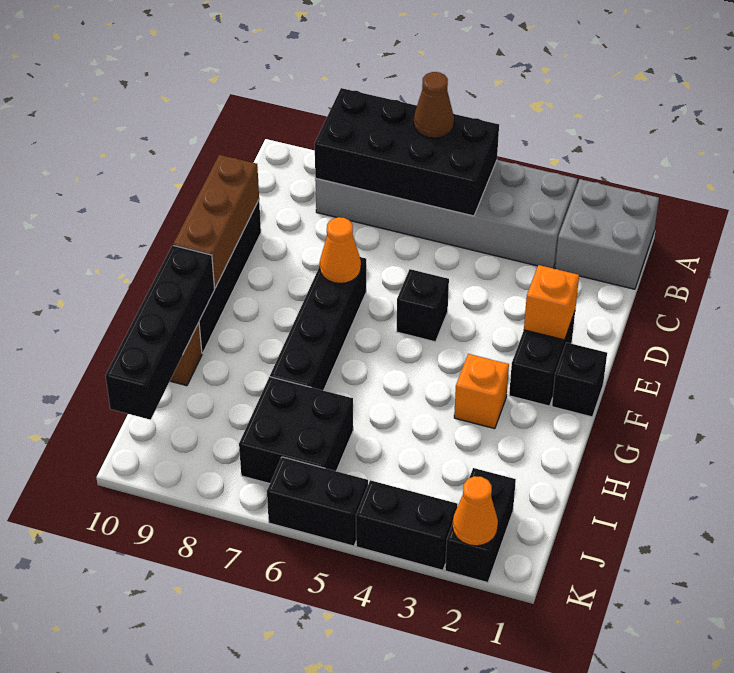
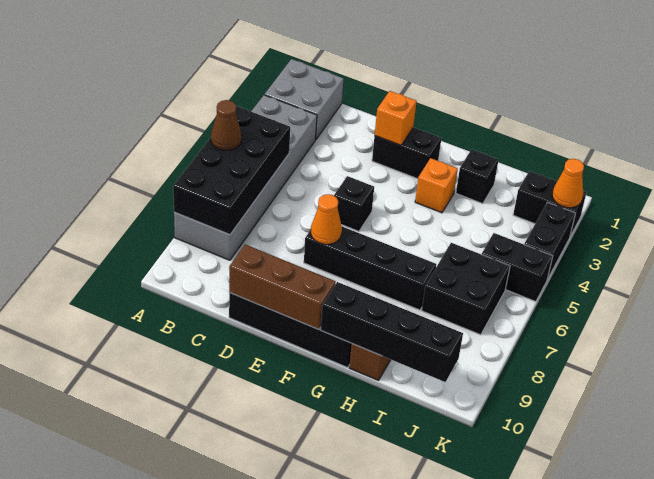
black brick F1 level 1 -> black brick H2 level 1
black brick K5:K6 level 1 -> black brick J5:K5 level 1

